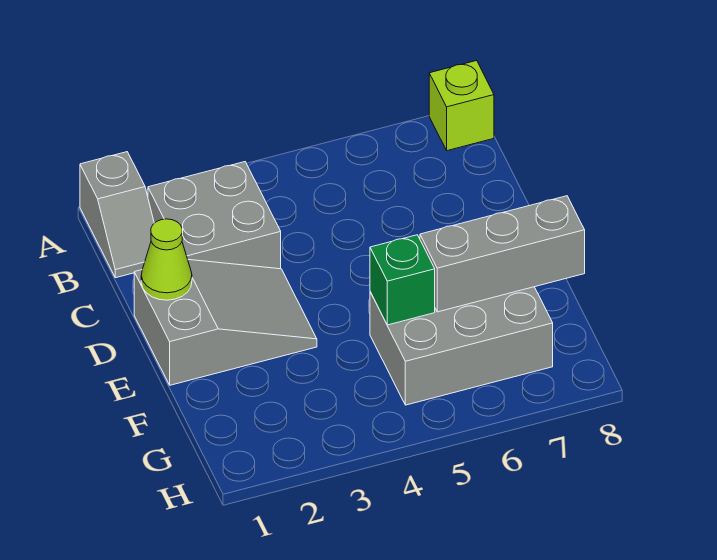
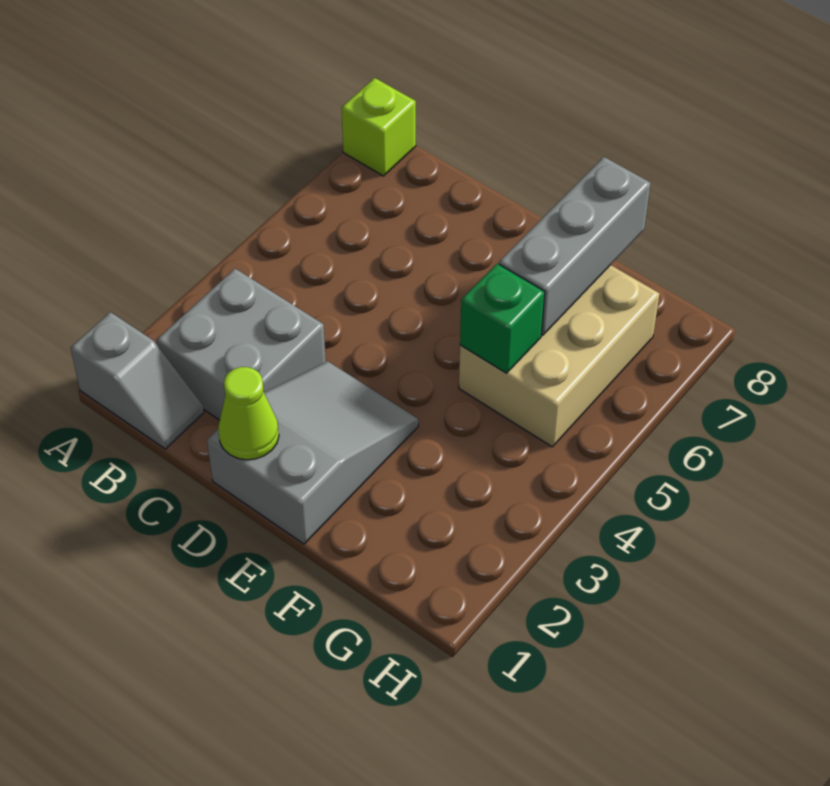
grey brick F5:G7 level 1 -> tan brick F5:G7 level 1

